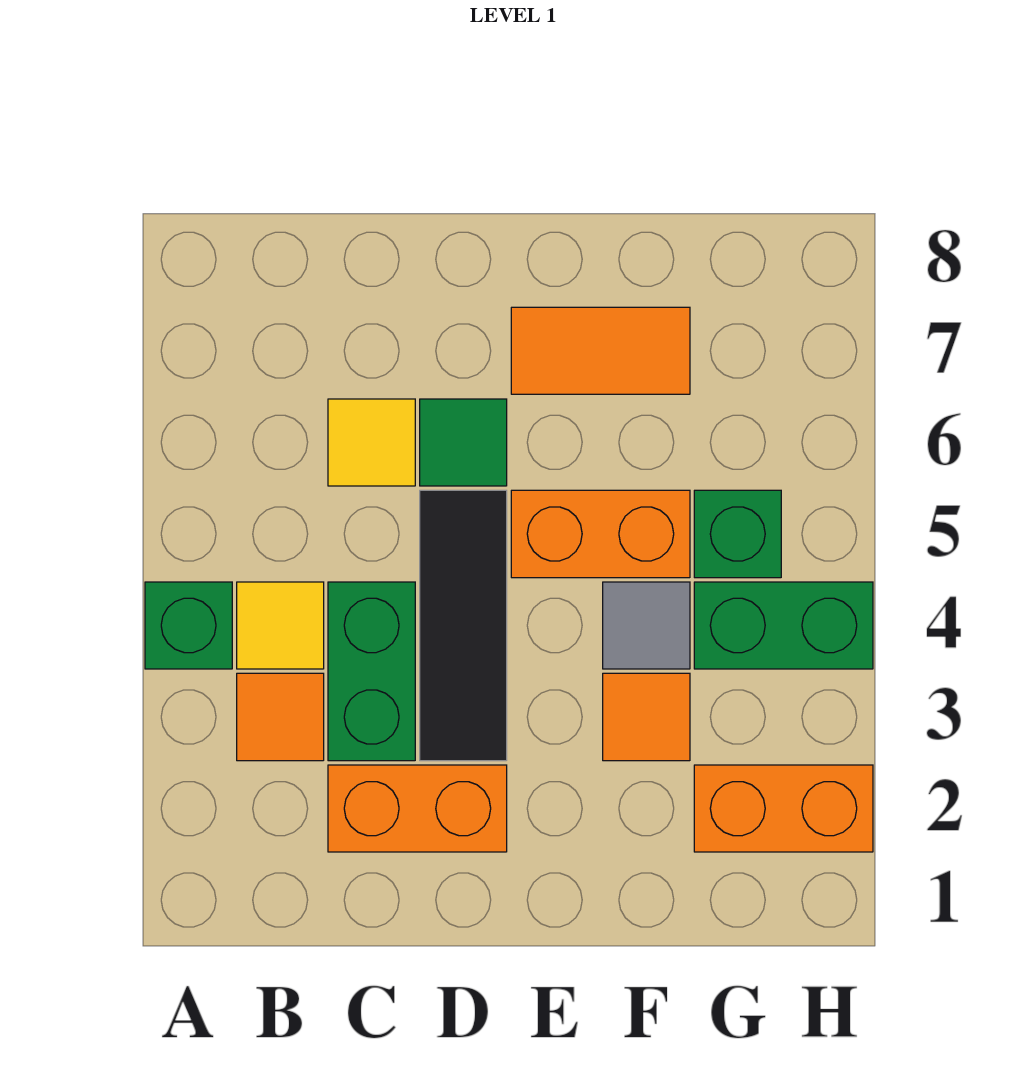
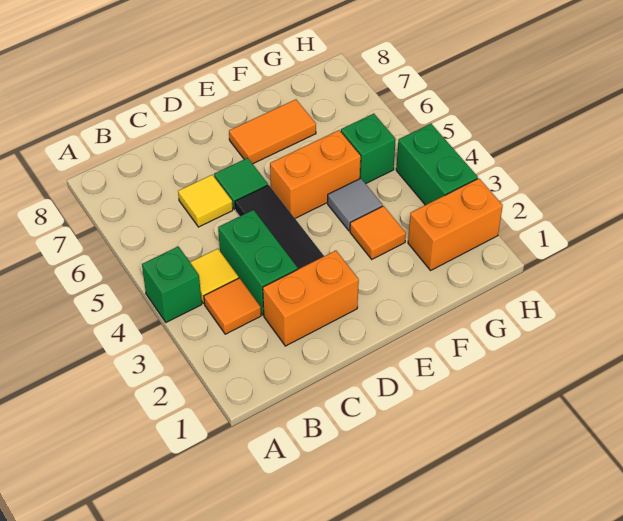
green brick G4:H4 level 1 -> green brick H3:H4 level 1

